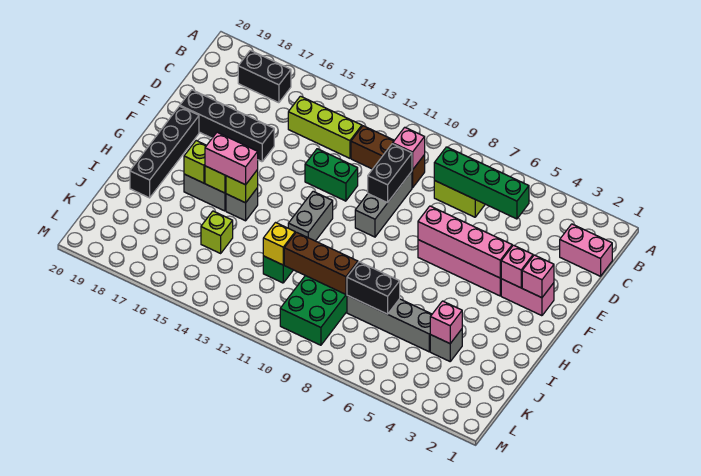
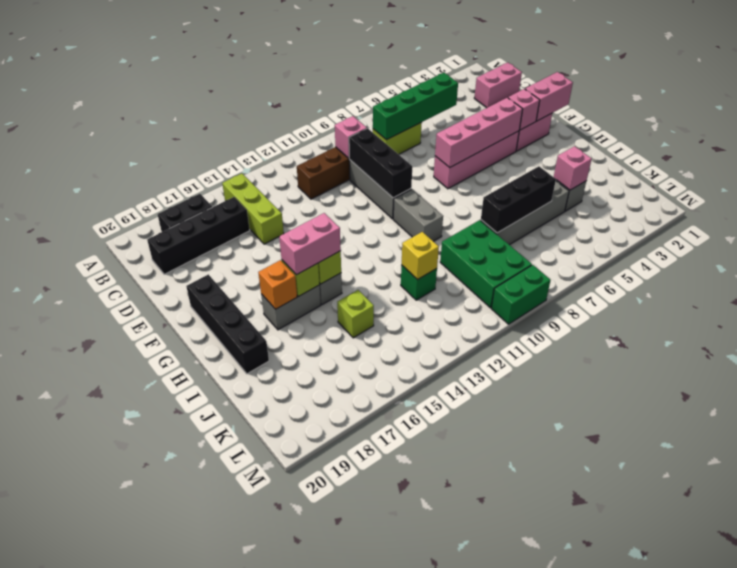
lime brick C13:C15 level 1 -> lime brick B15:D15 level 1
black brick D10:E10 level 2 -> black brick D10:F10 level 2
green brick E12:E13 level 1 -> green brick M9:M10 level 1
black brick E16:E19 level 1 -> black brick C16:C19 level 1
pink brick F2 level 2 -> pink brick F1:F2 level 2
grey brick G12:H12 level 1 -> grey brick G10:H10 level 1
lime brick H17 level 2 -> orange brick H17 level 2
black brick J7:J8 level 2 -> black brick J6:J8 level 2
brown brick J9:J11 level 2 -> none

